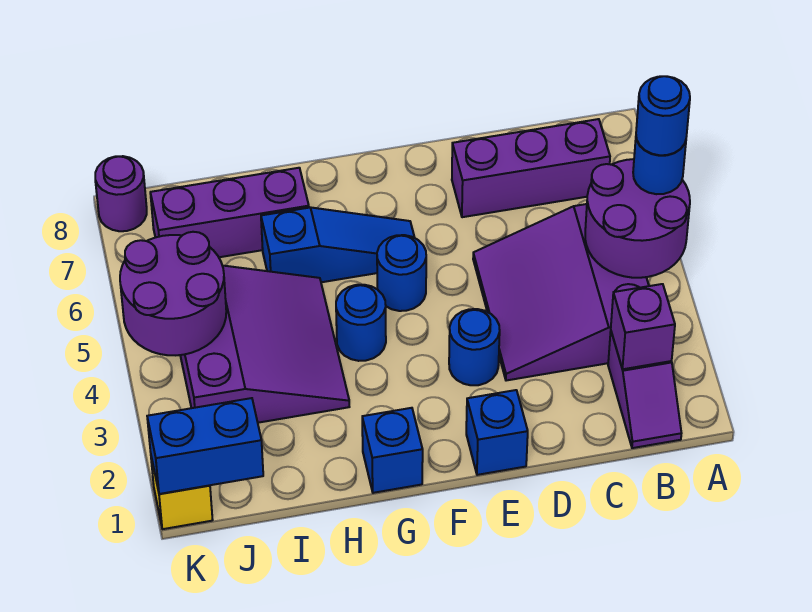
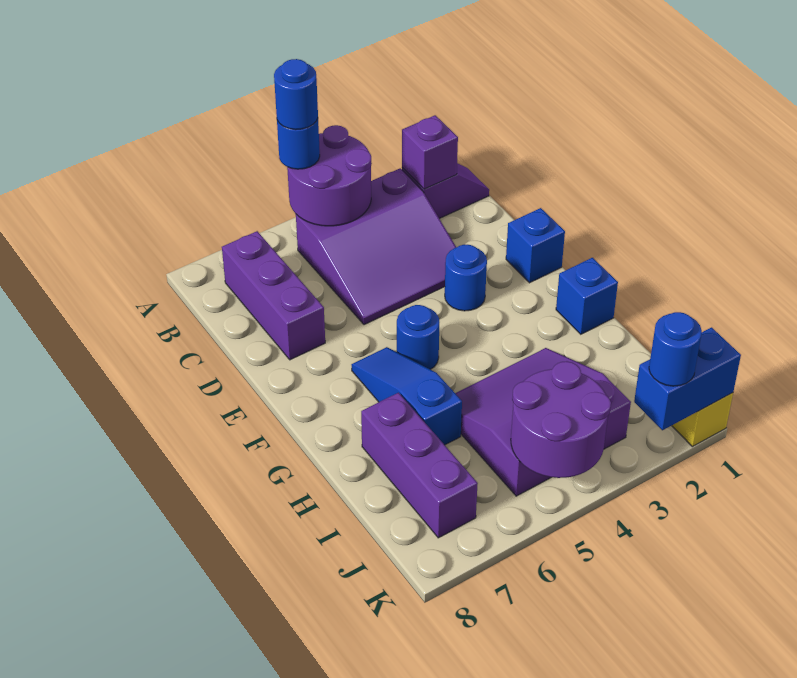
blue round brick G4 level 1 -> blue round brick K2 level 3
blue brick J1:K1 level 2 -> blue brick K1:K2 level 2
purple round brick K8 level 1 -> none

